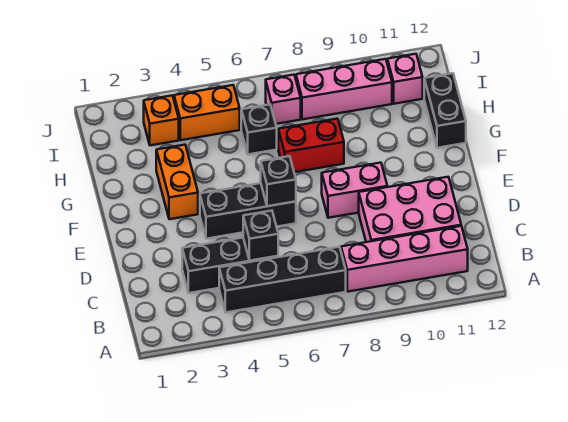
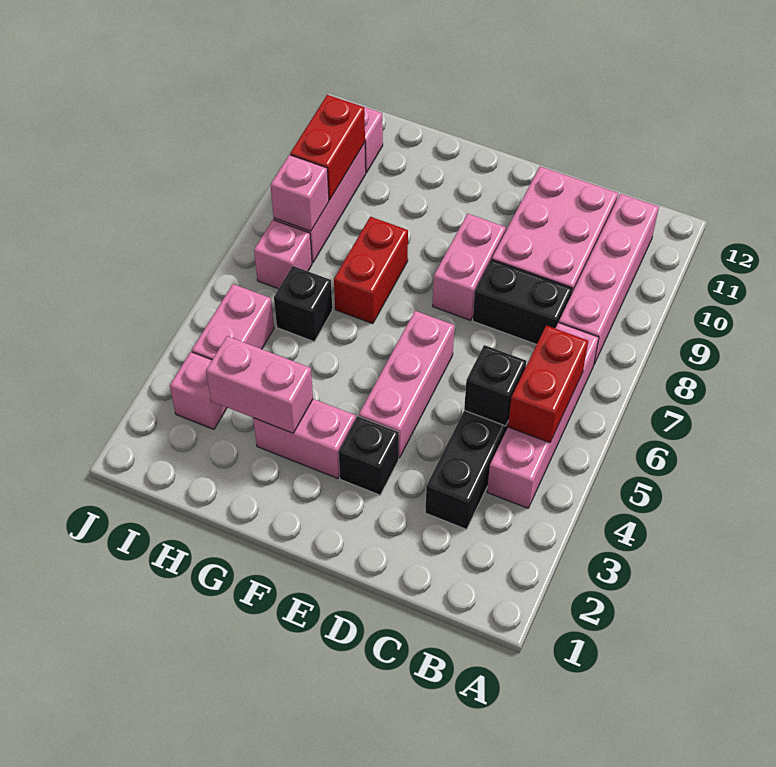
black brick B4:B7 level 1 -> pink brick B4:B7 level 1
none -> red brick B5:B6 level 2
black brick E4:E6 level 1 -> pink brick E4:E6 level 1
black brick E6 level 2 -> black brick E3 level 1
orange brick F3:G3 level 1 -> pink brick F3:G3 level 1
none -> pink brick G3:H3 level 2
black brick G12:H12 level 1 -> black brick C8:D8 level 1
orange brick I3 level 1 -> pink brick I3 level 1
orange brick I4:I5 level 1 -> pink brick I4:I5 level 1
none -> pink brick I8 level 2
none -> red brick I9:I10 level 2

